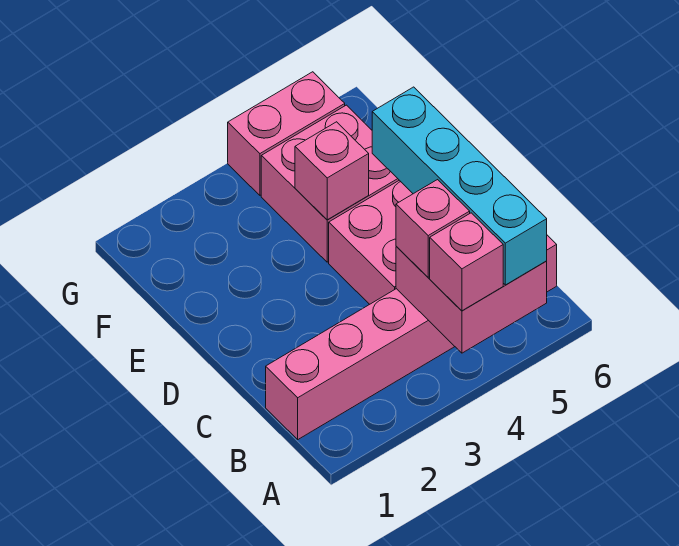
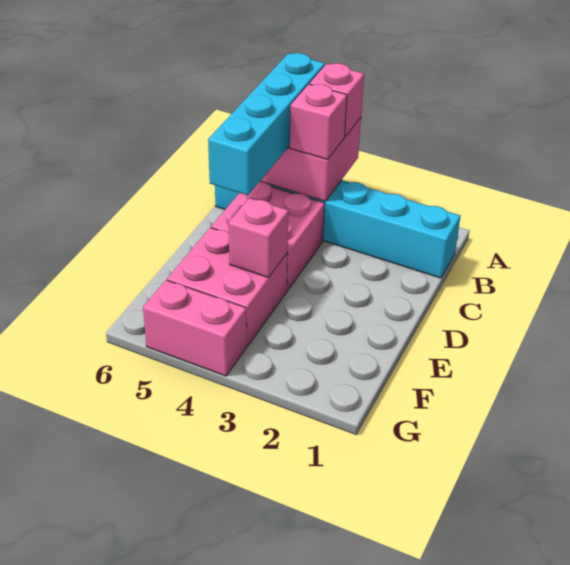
pink brick B1:B6 level 1 -> cyan brick B1:B6 level 1

